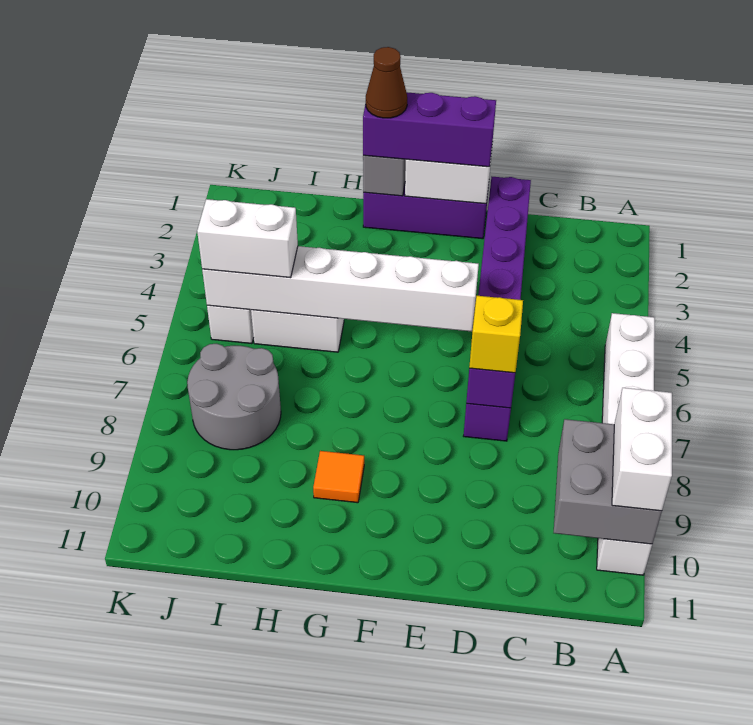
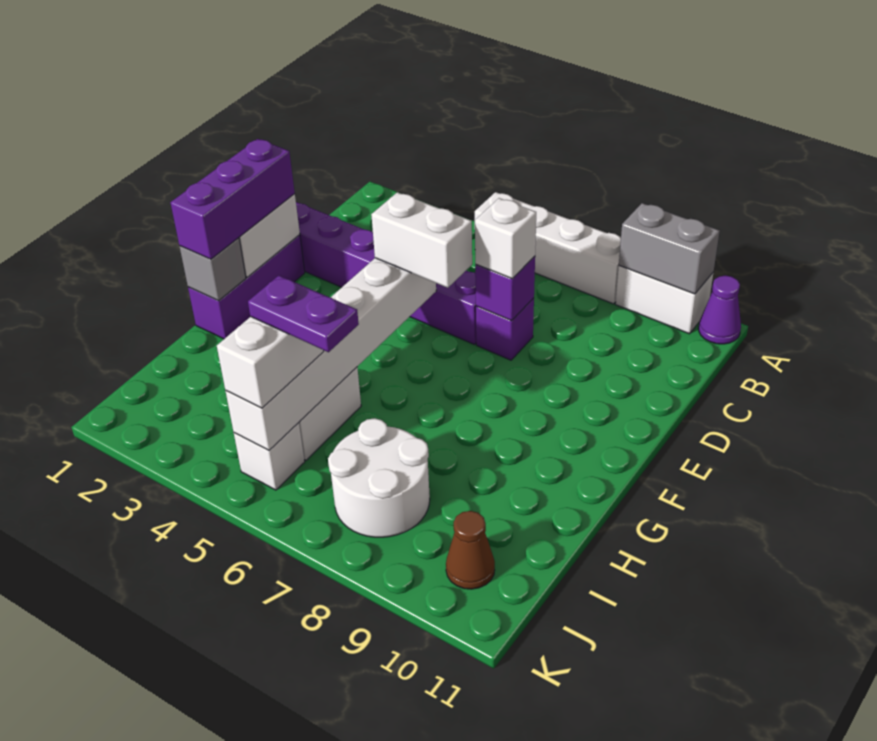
grey brick A9:B10 level 2 -> grey brick A9:A10 level 2
white brick A9:A10 level 3 -> white brick E5:E6 level 3
none -> purple cone A11 level 1
yellow brick D7 level 3 -> white brick D7 level 3
brown cone G1 level 4 -> brown cone J10 level 1
orange tile G9 level 1 -> none
none -> purple plate I5:I6 level 4
grey round brick I7:J8 level 1 -> white round brick I7:J8 level 1

